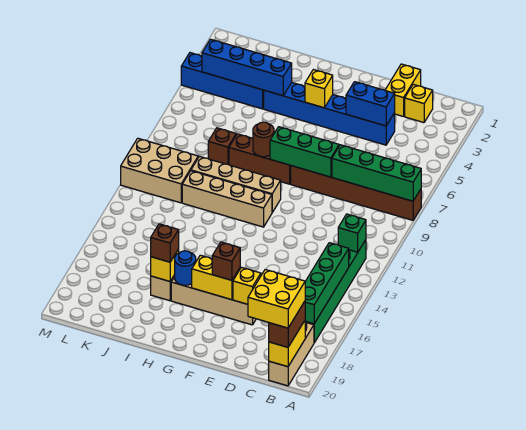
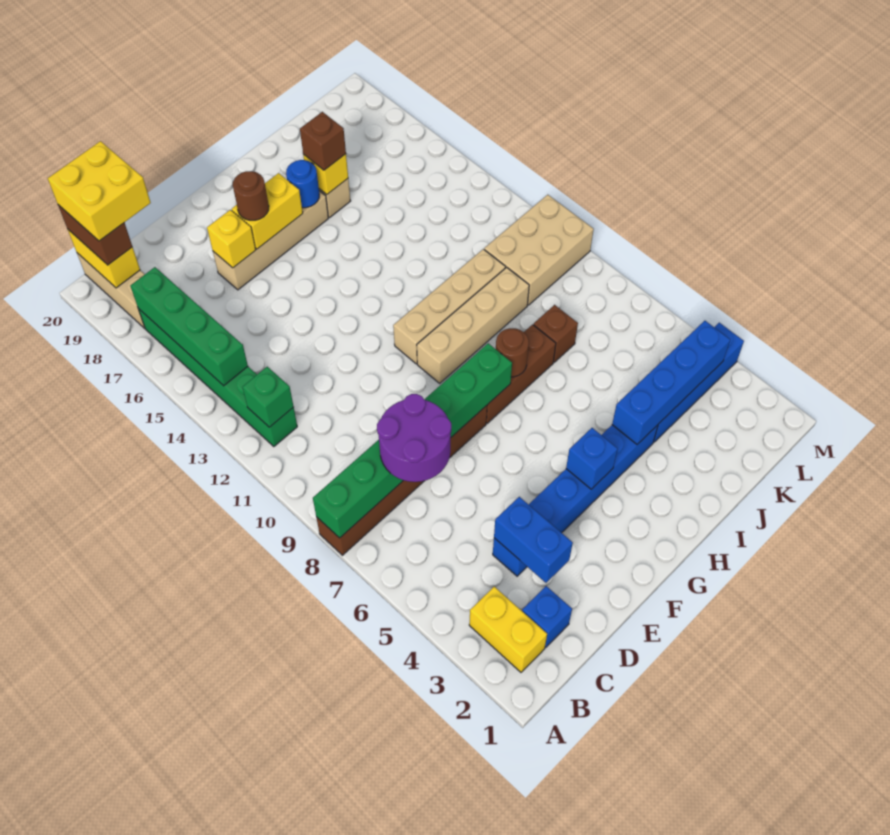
yellow brick C2 level 1 -> blue brick C2 level 1
none -> purple round brick C7:D8 level 3
yellow brick D1:D2 level 1 -> yellow brick B2:B3 level 1
blue brick D4:E4 level 2 -> blue brick D3:D4 level 2
brown brick F17 level 3 -> brown round brick F17 level 3
yellow brick G4 level 2 -> blue brick G4 level 2

